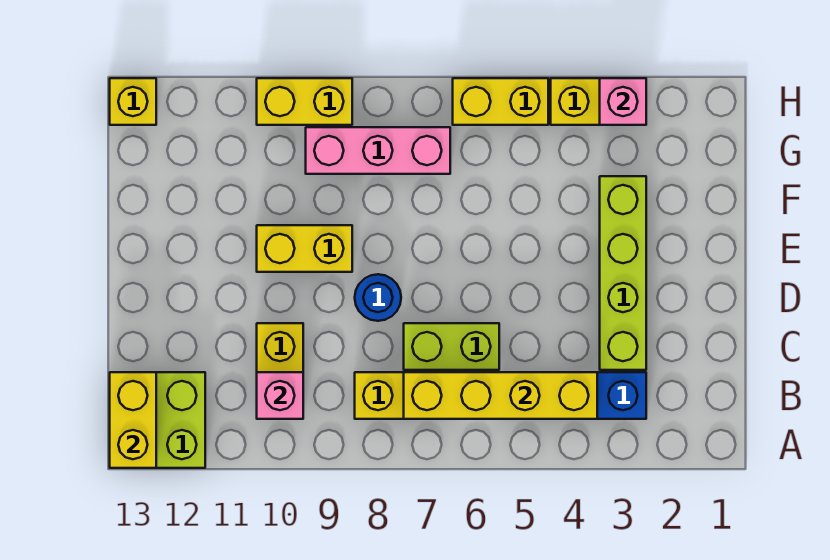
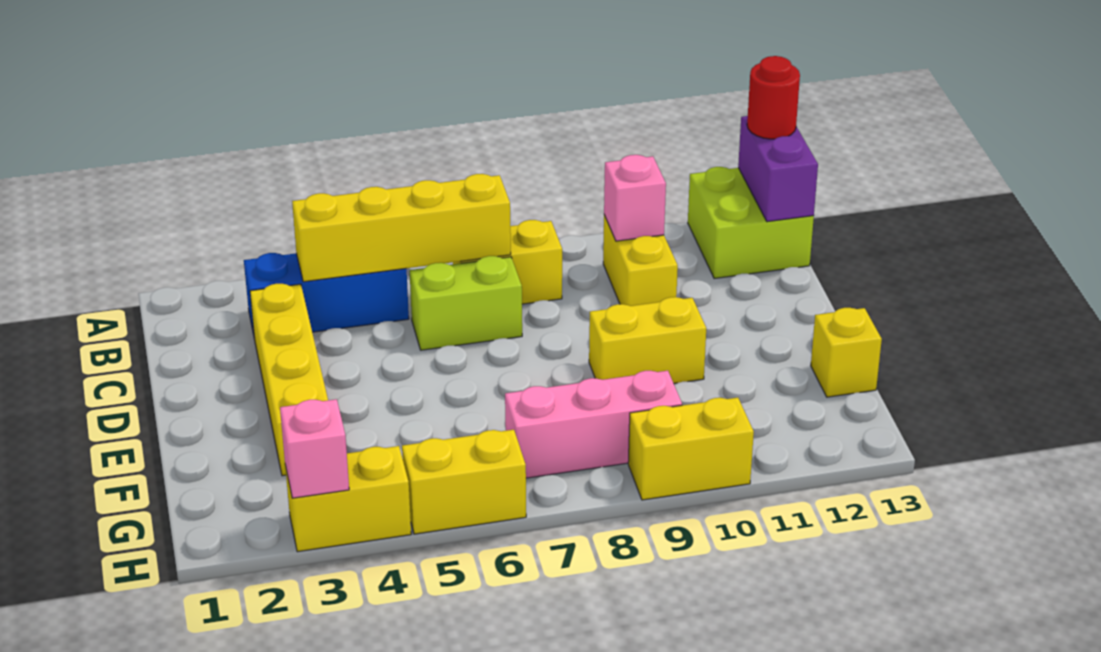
yellow brick A13:B13 level 2 -> purple brick A13:B13 level 2
none -> red round brick A13 level 3
lime brick C3:F3 level 1 -> yellow brick C3:F3 level 1
blue round brick D8 level 1 -> none
yellow brick H13 level 1 -> yellow brick F13 level 1

